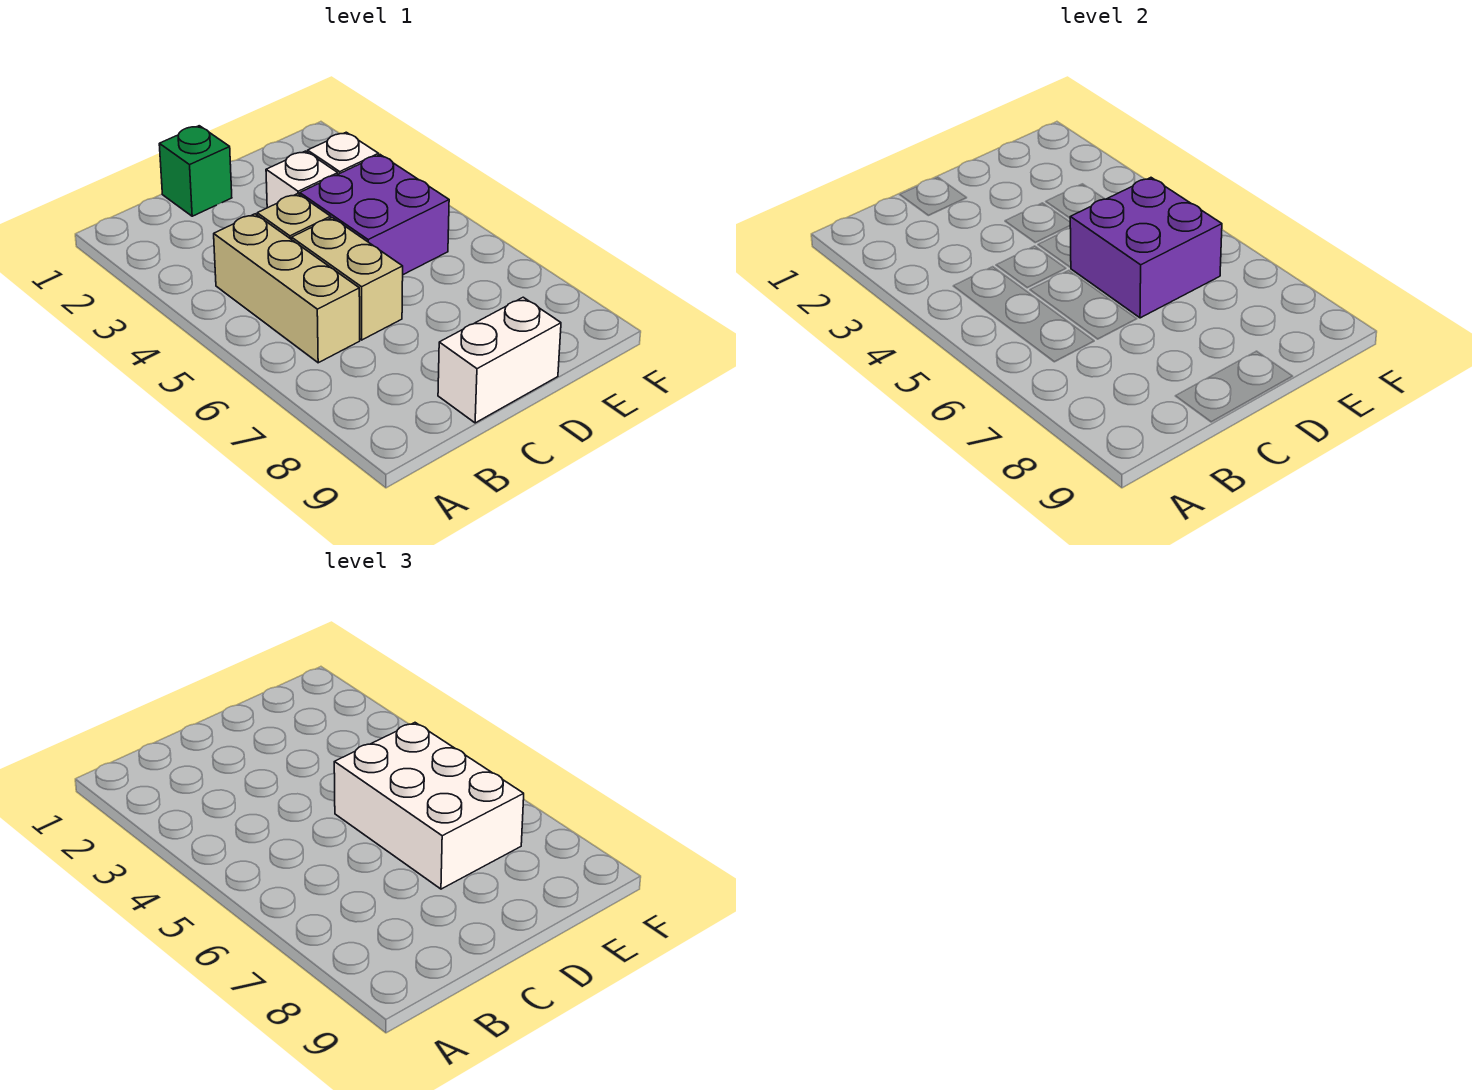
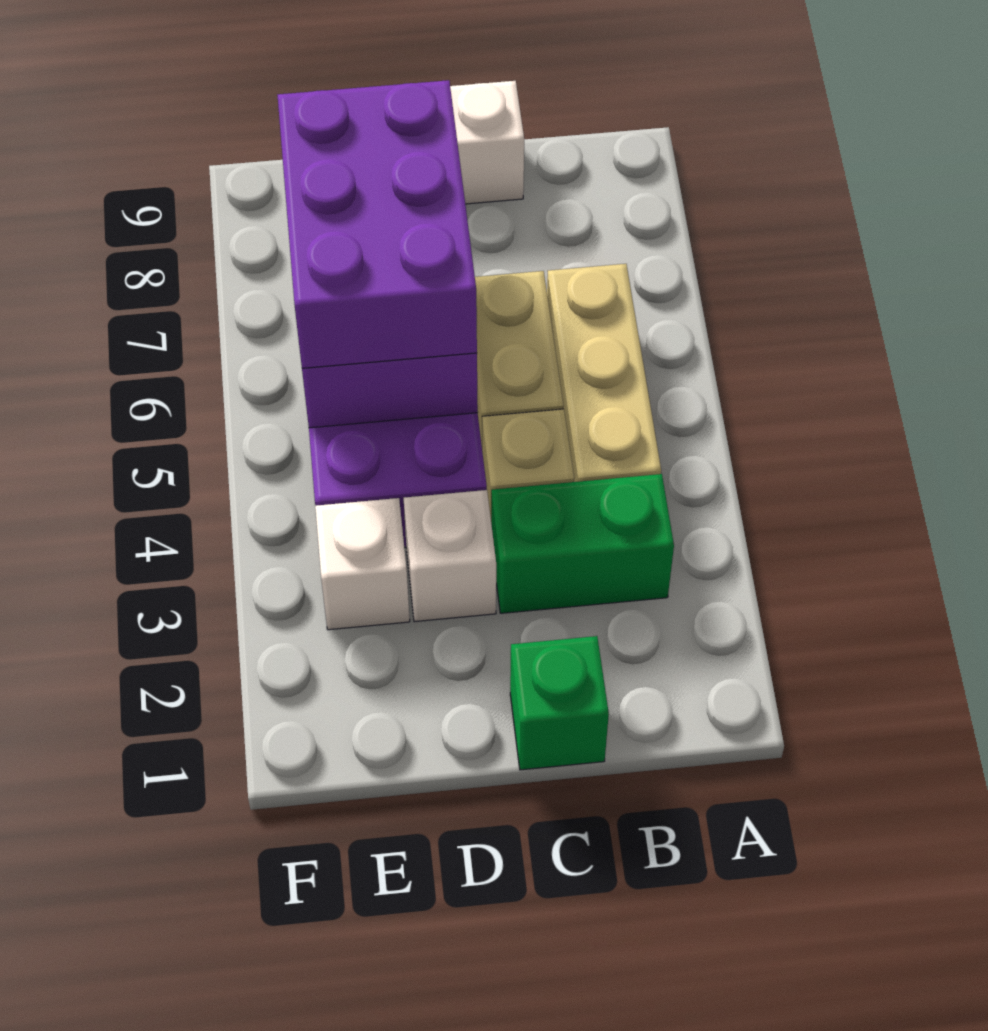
none -> green brick B3:C3 level 1
white brick D5:E7 level 3 -> purple brick D5:E7 level 3

